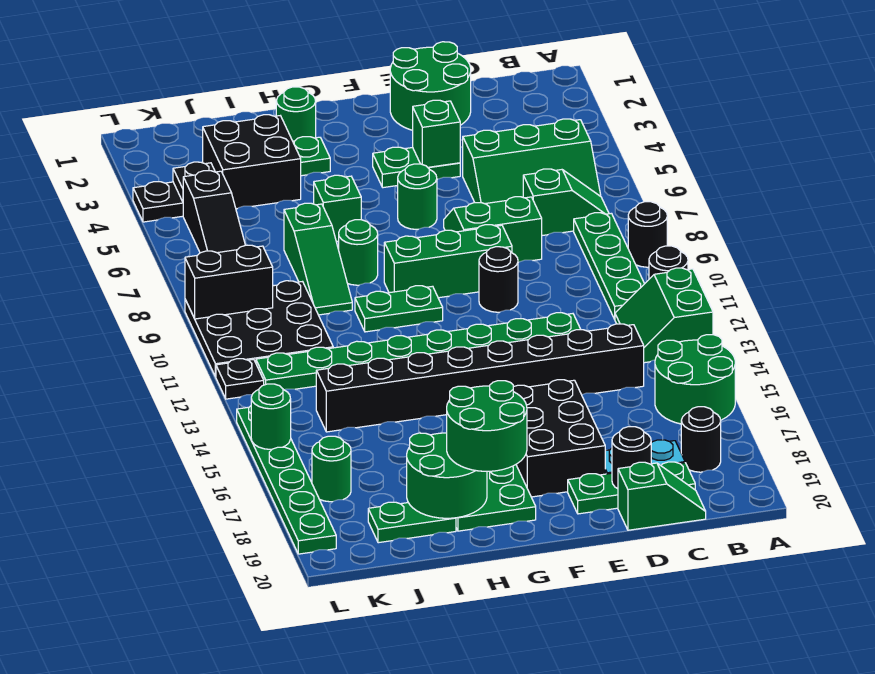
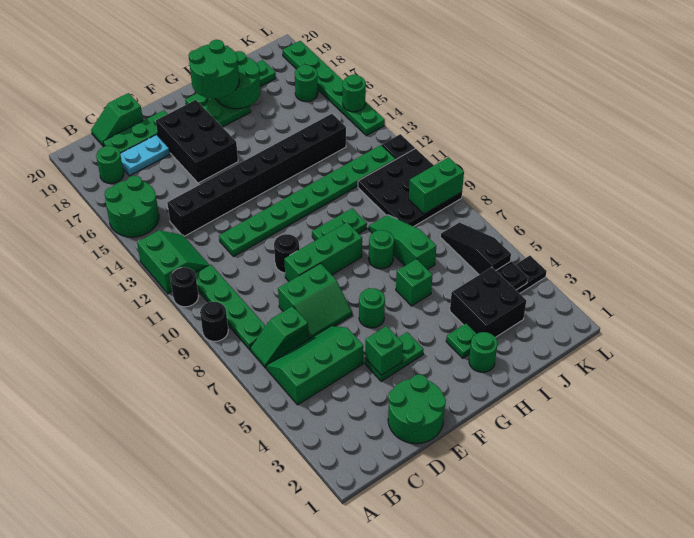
black round brick B18 level 1 -> green round brick B18 level 1
black round brick D19 level 2 -> none
black brick K9:L9 level 2 -> green brick K9:L9 level 2

